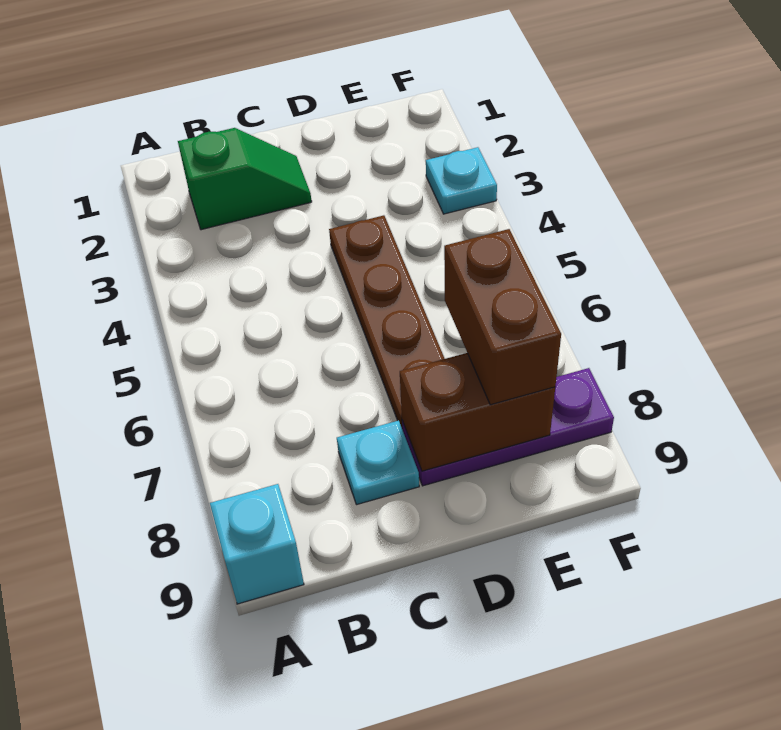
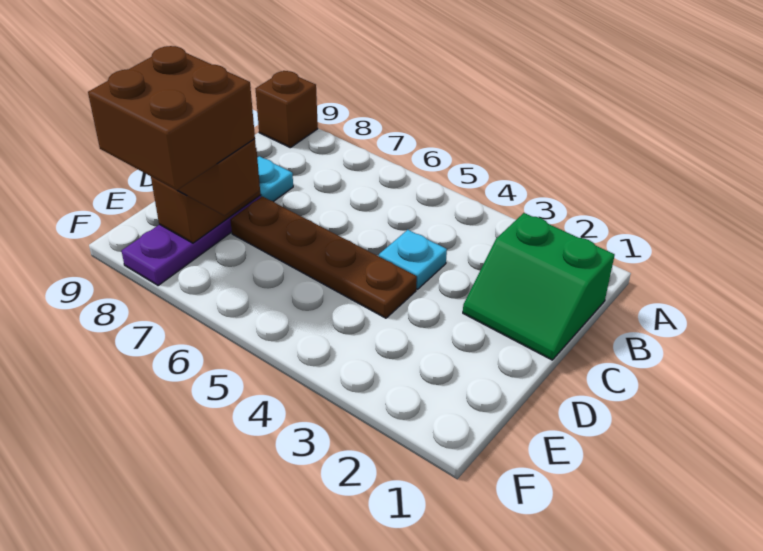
cyan brick A9 level 1 -> brown brick A9 level 1
green slope B2:C2 level 1 top B -> green slope B1:C2 level 1 top B
none -> brown brick E7:F8 level 4
cyan plate F3 level 1 -> cyan plate C4 level 1

